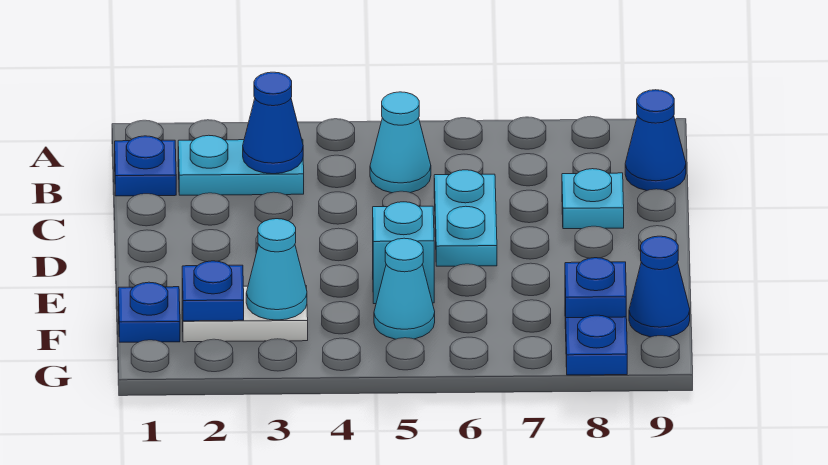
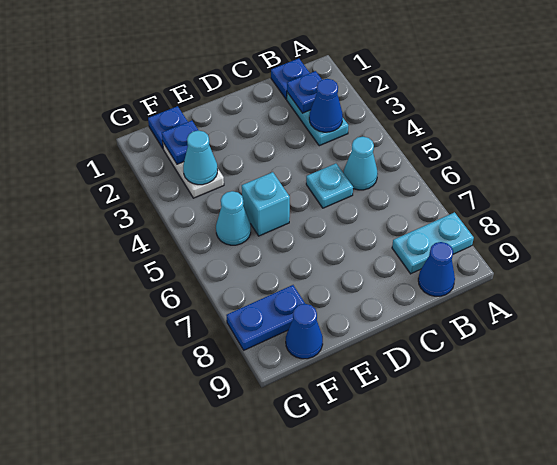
cyan plate C6:D6 level 1 -> cyan plate A8:B8 level 1
cyan plate C8 level 1 -> cyan plate C5 level 1
blue plate F8 level 2 -> blue plate B2 level 2

